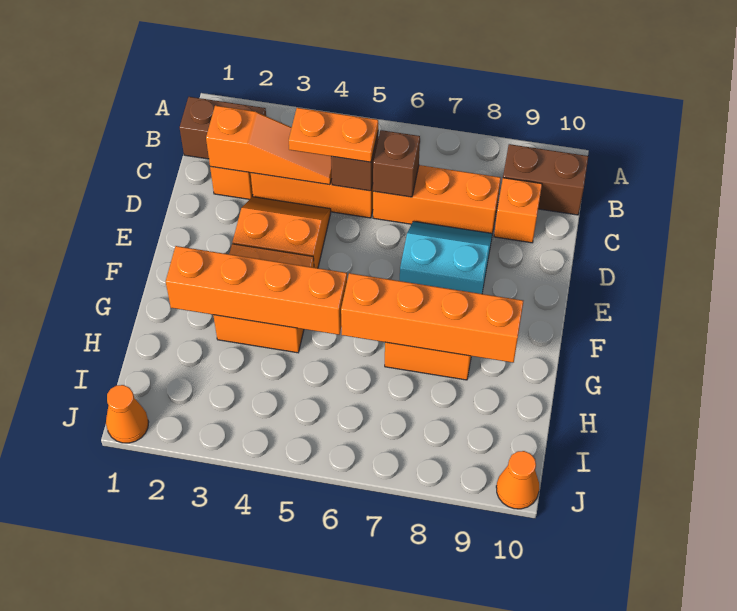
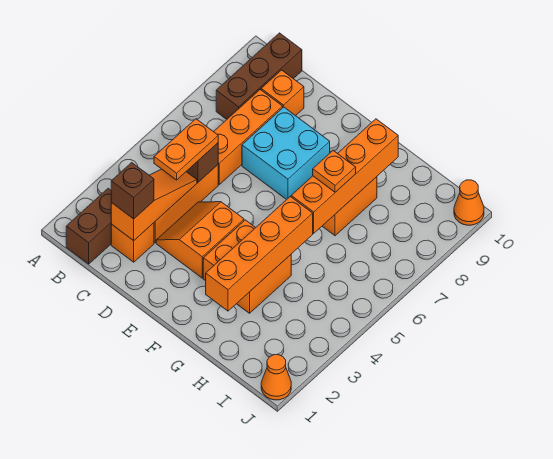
brown brick B9:B10 level 1 -> brown brick B8:B10 level 1
brown brick C6 level 2 -> brown brick C2 level 3
cyan slope D7:E8 level 1 top E -> cyan brick D7:E8 level 1
none -> orange plate G7 level 3

